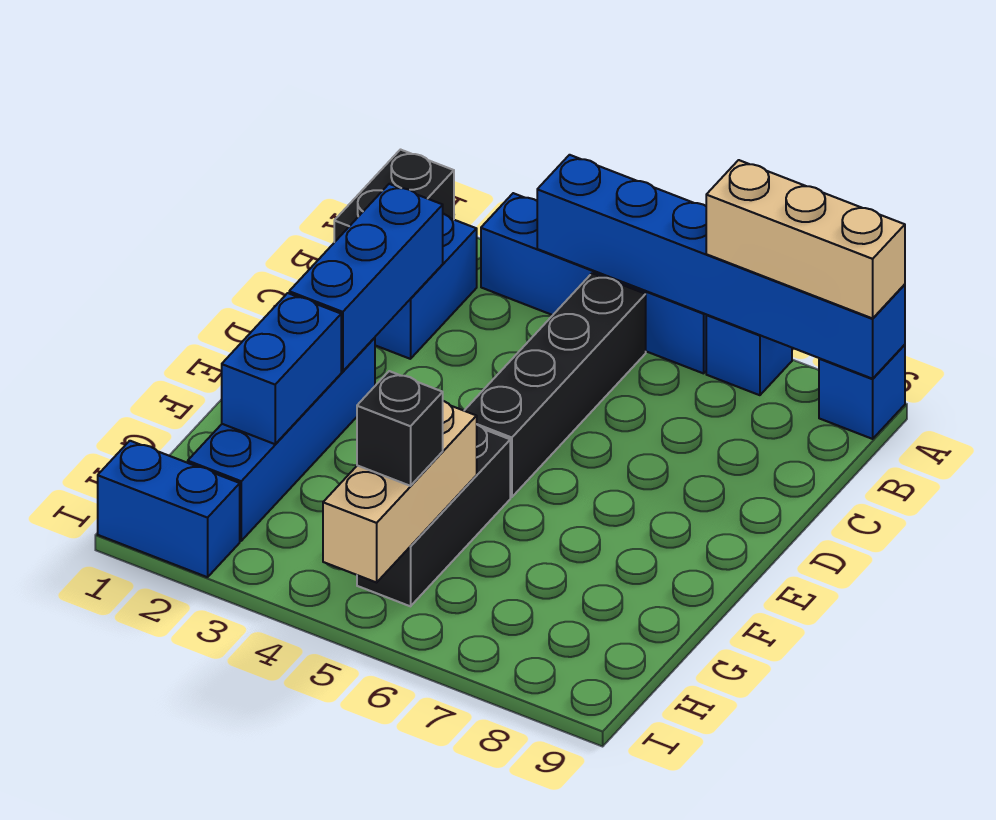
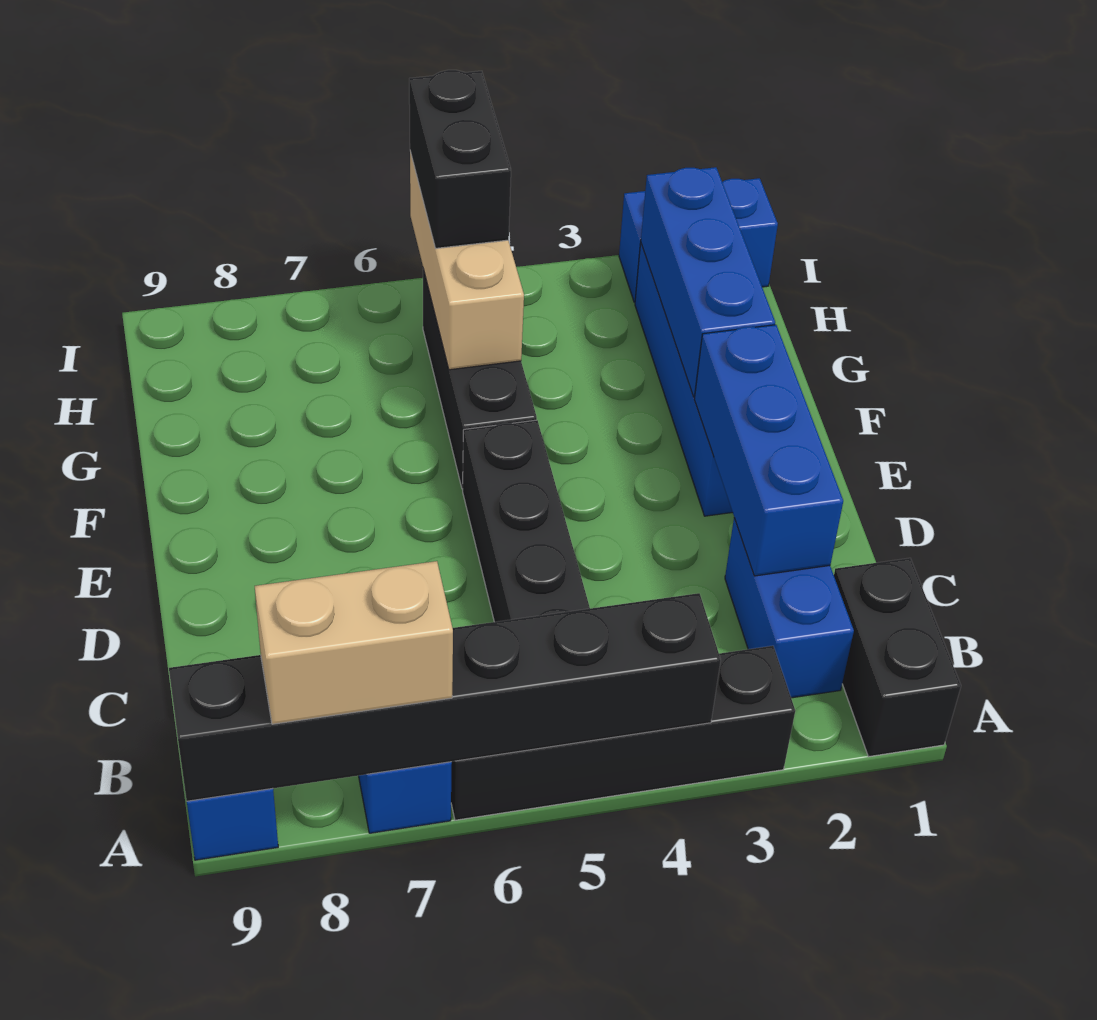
blue brick A3:A6 level 1 -> black brick A3:A6 level 1
blue brick A4:A9 level 2 -> black brick A4:A9 level 2
tan brick A7:A9 level 3 -> tan brick A7:A8 level 3
blue brick F2:G2 level 2 -> blue brick F2:H2 level 2
black brick H5 level 3 -> black brick H5:I5 level 3

